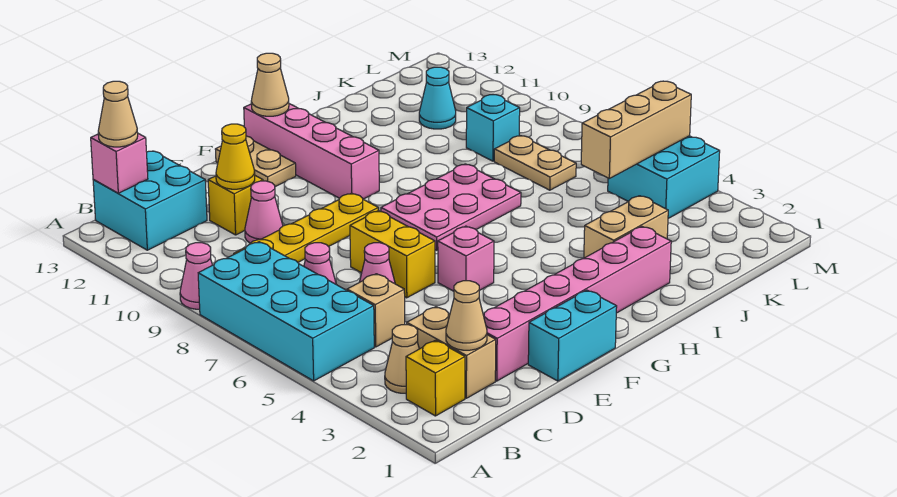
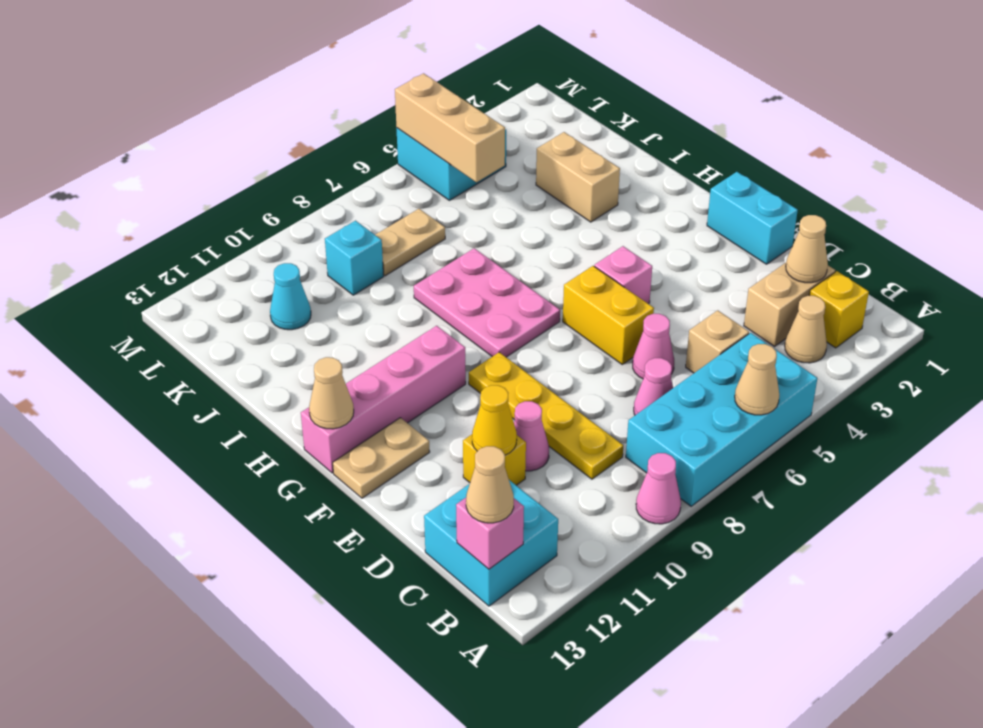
none -> tan cone A6 level 2
pink brick D2:I2 level 1 -> none
yellow brick E6:E7 level 1 -> yellow brick E6:F6 level 1

